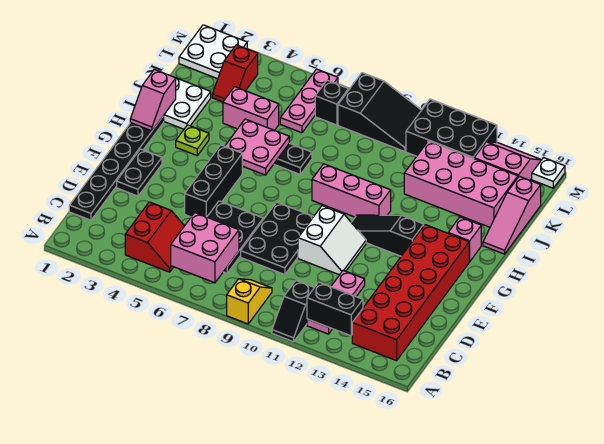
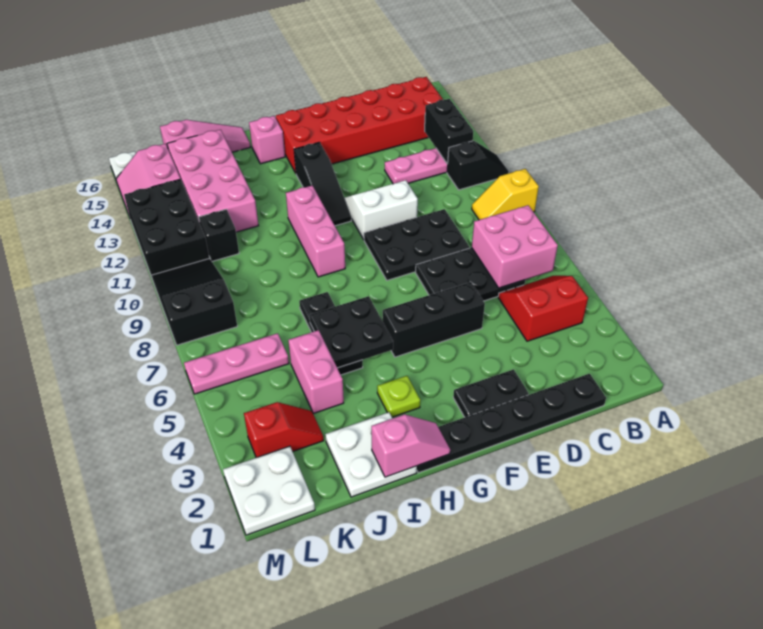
pink plate H5:I6 level 2 -> black plate H5:I6 level 2
black brick L7 level 1 -> black brick K11 level 1

